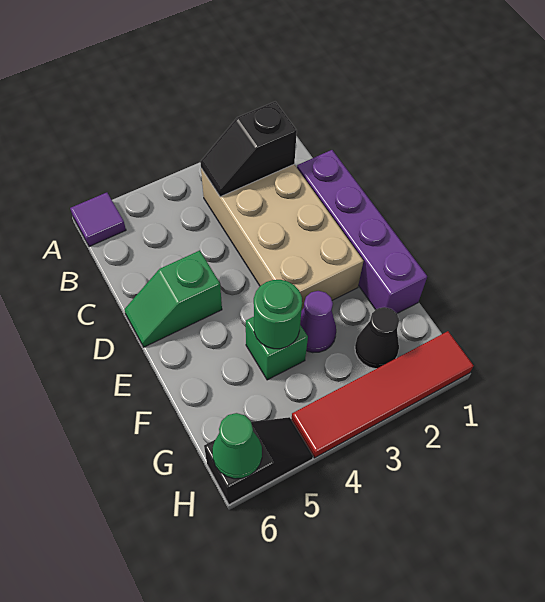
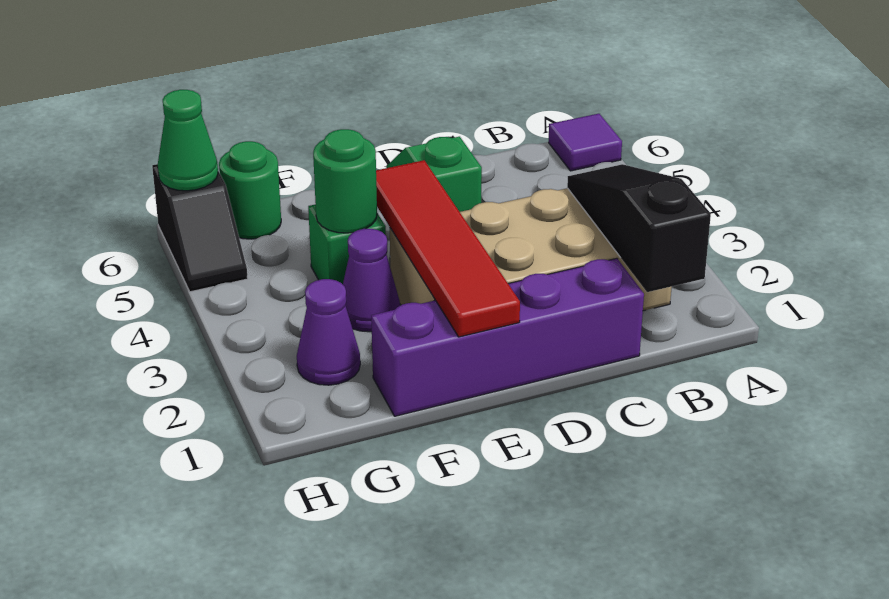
black slope B2:B3 level 2 top 2 -> black slope B1:B3 level 2 top 1
black cone G2 level 1 -> purple cone G2 level 1
none -> green round brick G6 level 1
red tile H1:H4 level 1 -> red tile E1:E4 level 2

